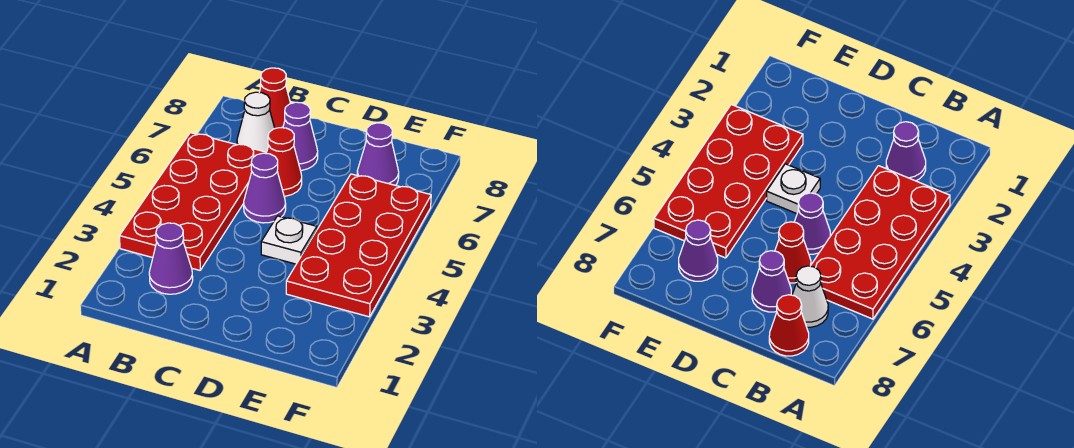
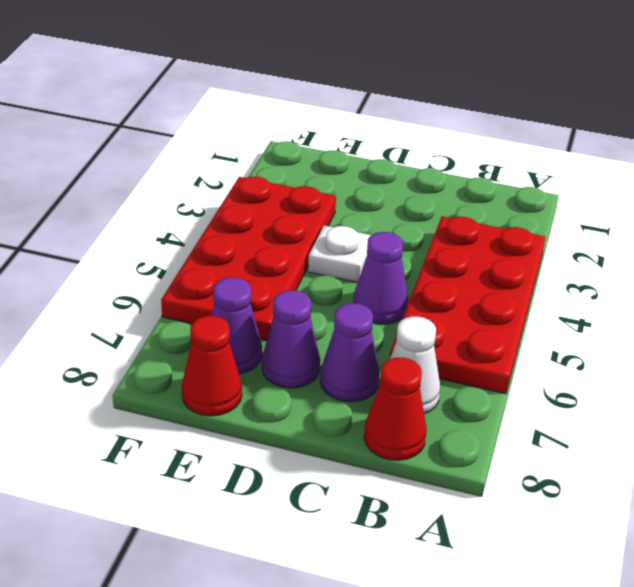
purple cone B2 level 1 -> purple cone D7 level 1
red cone C6 level 1 -> red cone E8 level 1

